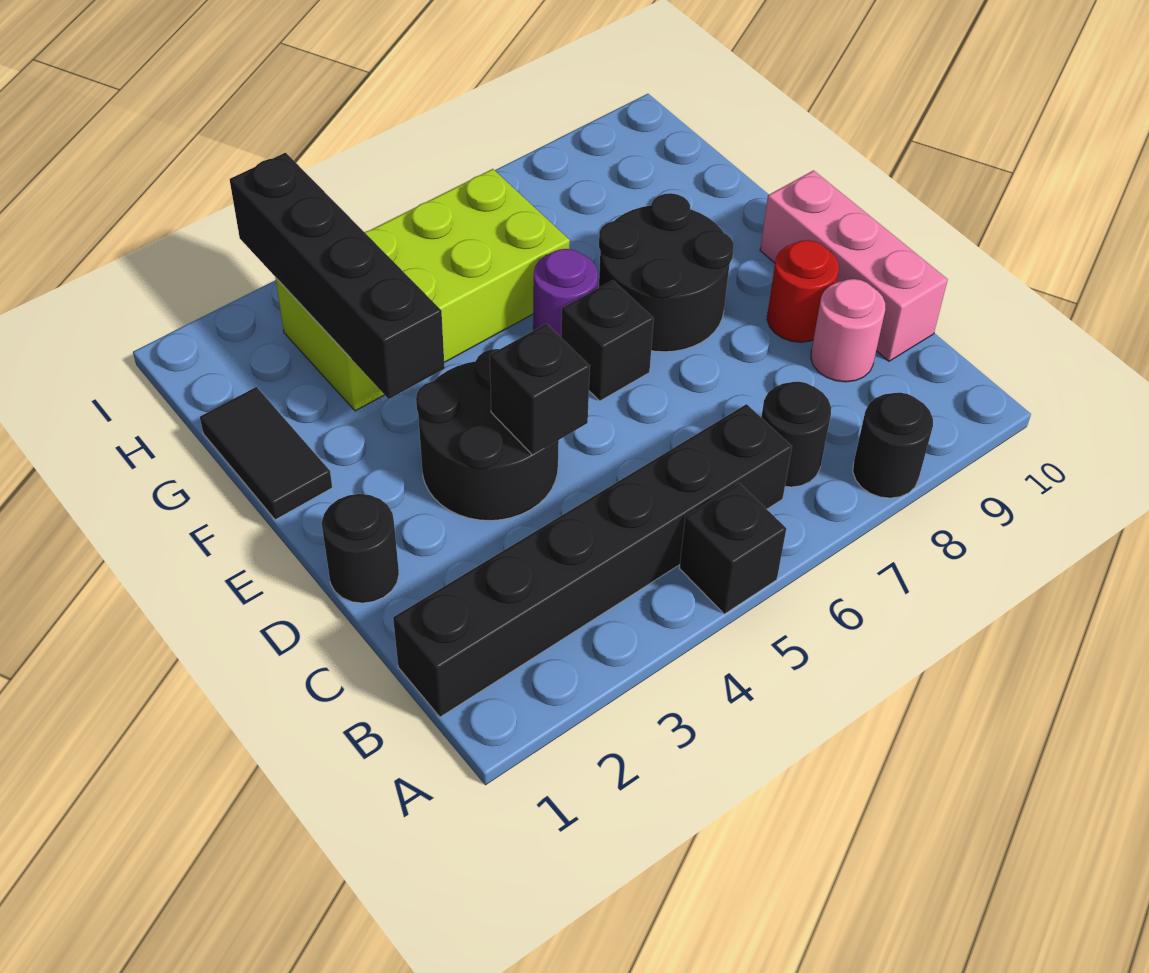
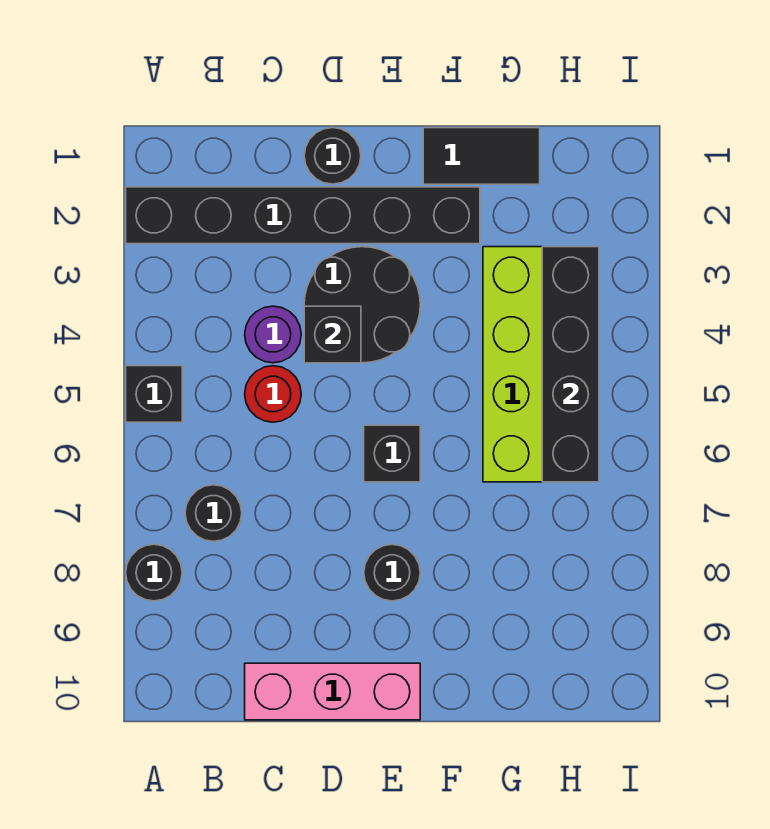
black brick B1:B6 level 1 -> black brick A2:F2 level 1
pink round brick C9 level 1 -> none
red round brick D9 level 1 -> red round brick C5 level 1
black round brick E7:F8 level 1 -> black round brick E8 level 1
black brick F3:I3 level 2 -> black brick H3:H6 level 2
purple round brick F6 level 1 -> purple round brick C4 level 1

